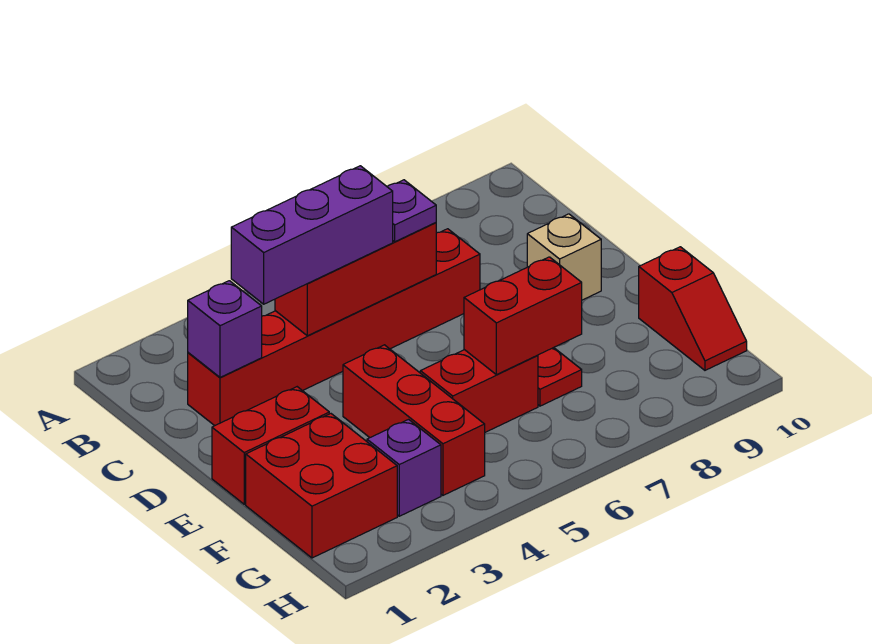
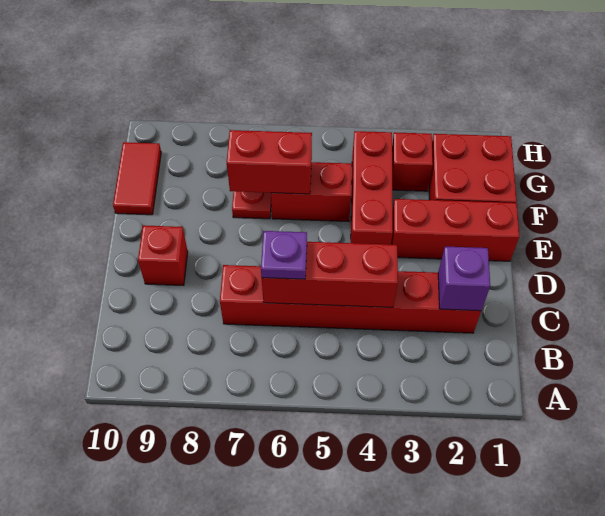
purple brick C3:C5 level 3 -> none
tan brick D9 level 1 -> red brick D9 level 1
red brick E1:E2 level 1 -> red brick E1:E3 level 1
red slope F10:G10 level 1 top F -> red tile F10:G10 level 1
purple brick G3 level 1 -> red brick G3 level 1

